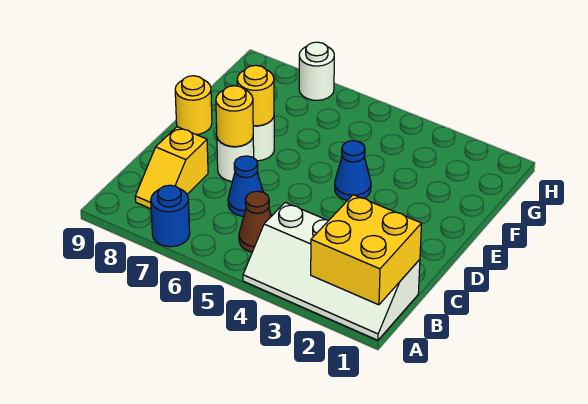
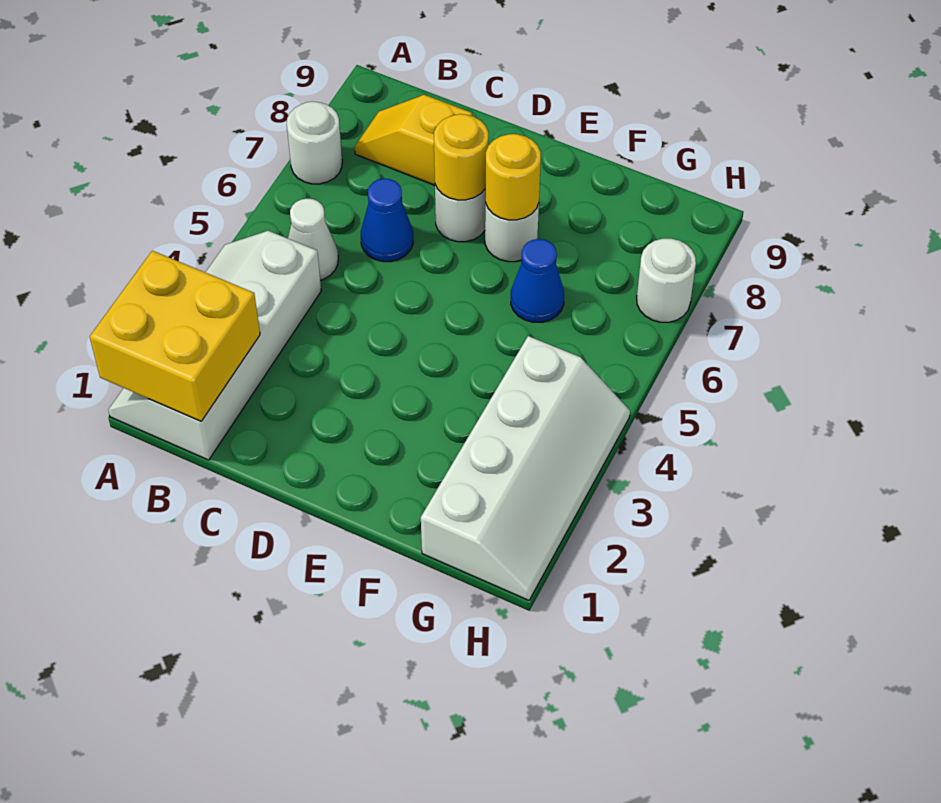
blue round brick A7 level 1 -> white round brick A7 level 1
brown cone B5 level 1 -> white cone B5 level 1
blue cone E4 level 1 -> blue cone F6 level 1
yellow round brick E9 level 1 -> none
none -> white slope G1:H4 level 1 top G

